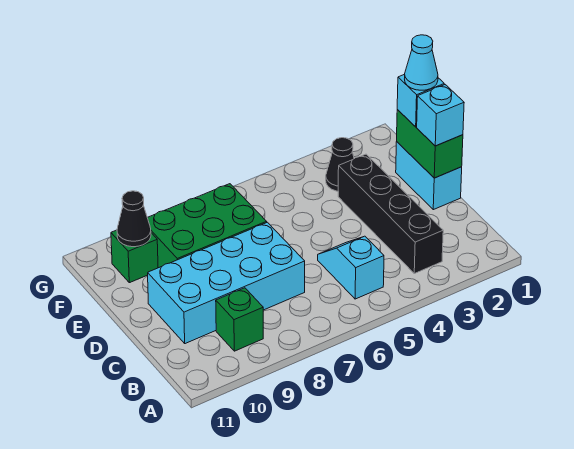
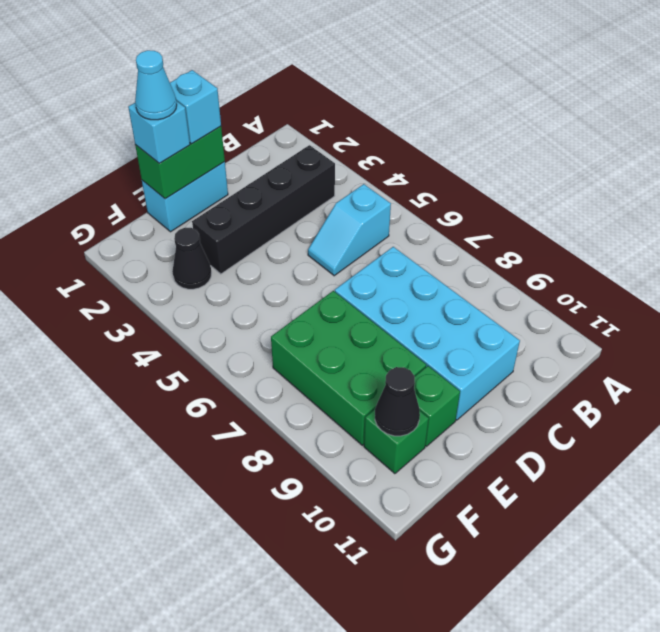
green brick B9 level 1 -> green brick E10 level 1

